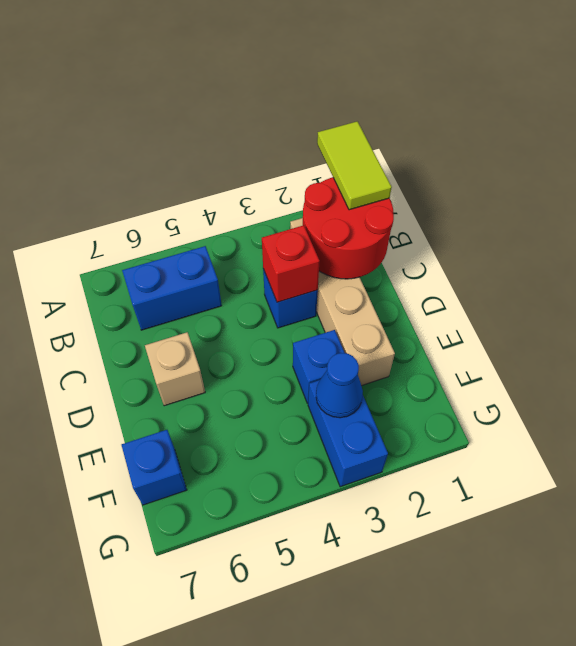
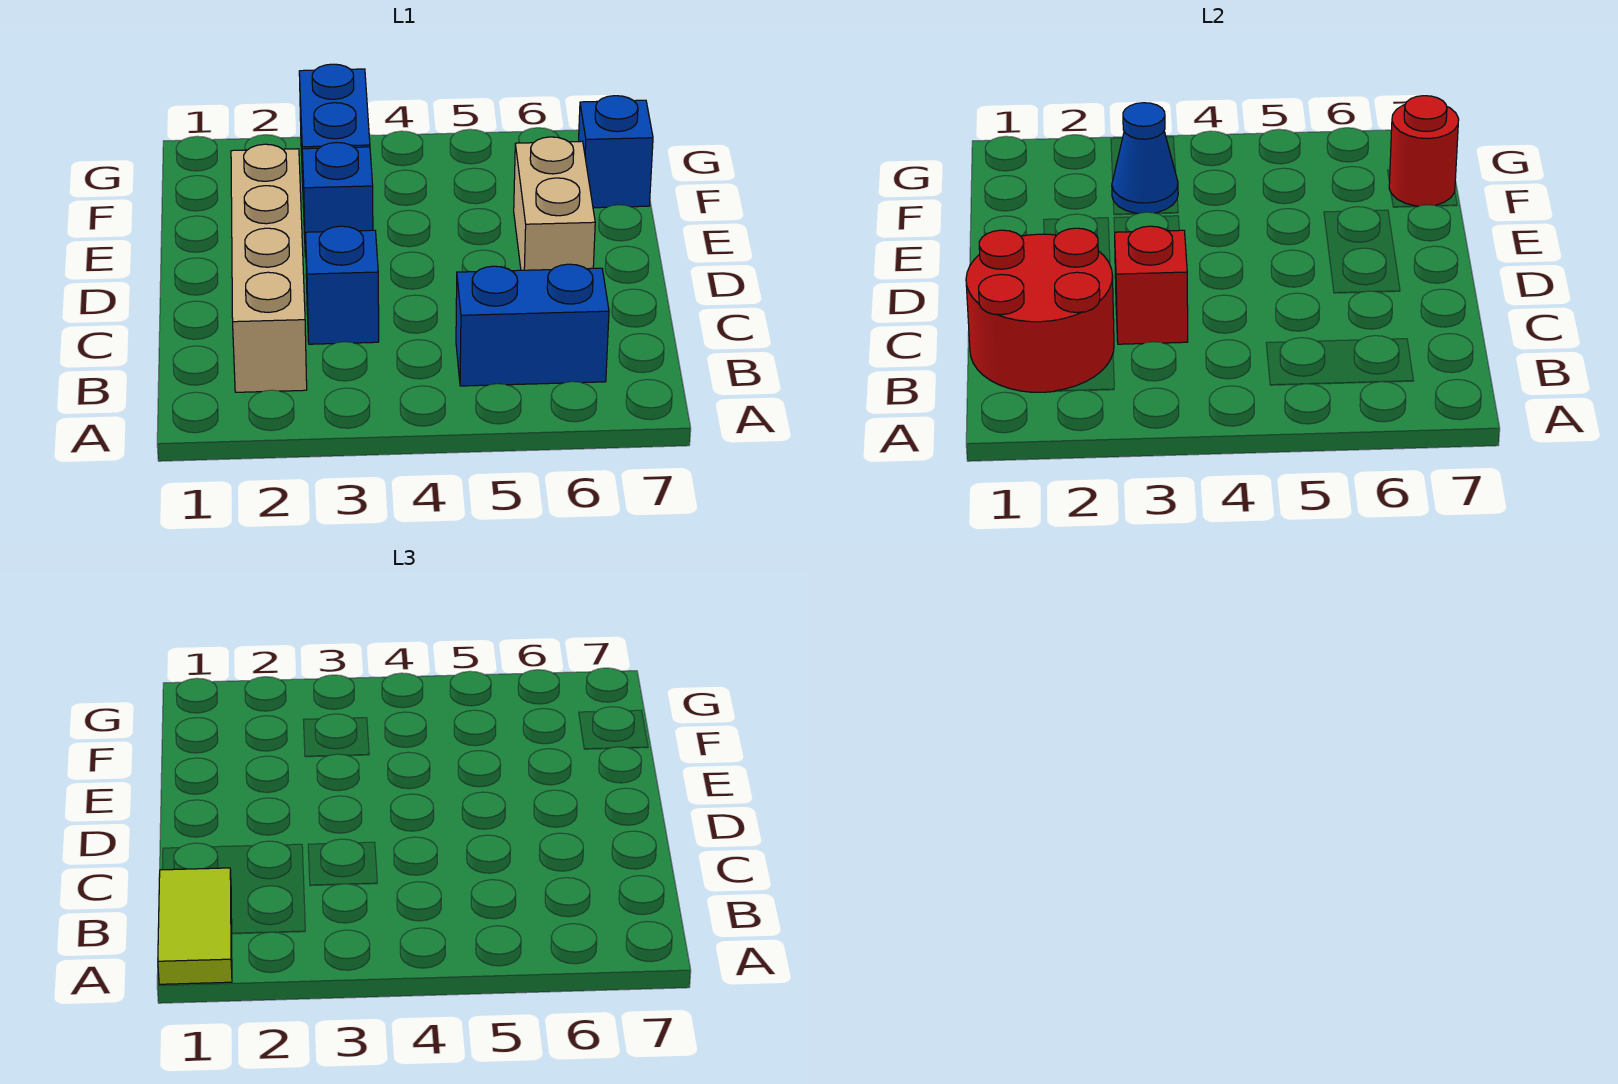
tan brick D6 level 1 -> tan brick D6:E6 level 1
none -> red round brick F7 level 2

